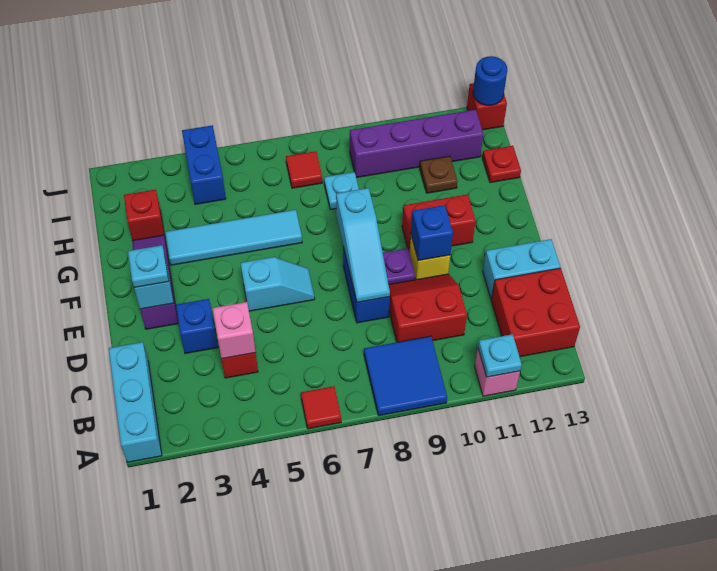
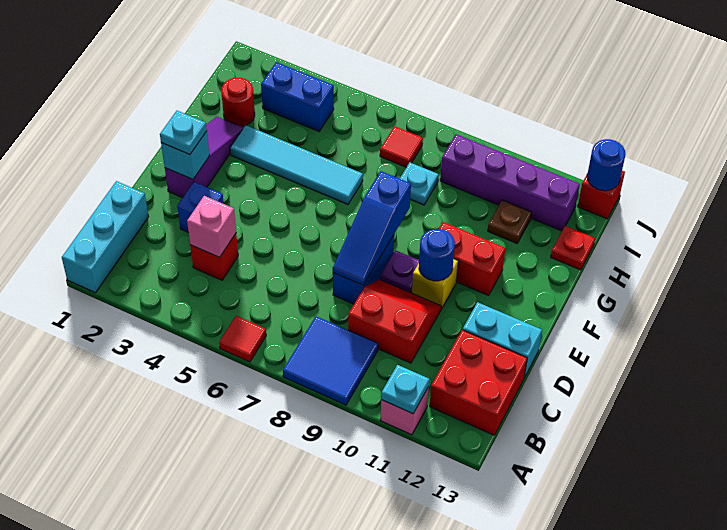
cyan slope D8:F8 level 2 top F -> blue slope D8:F8 level 2 top F
cyan slope E5:E6 level 1 top 5 -> none
blue brick E10 level 2 -> blue round brick E10 level 2
red brick H2 level 1 -> red round brick H2 level 1
blue brick I4:J4 level 1 -> blue brick I3:I4 level 1

